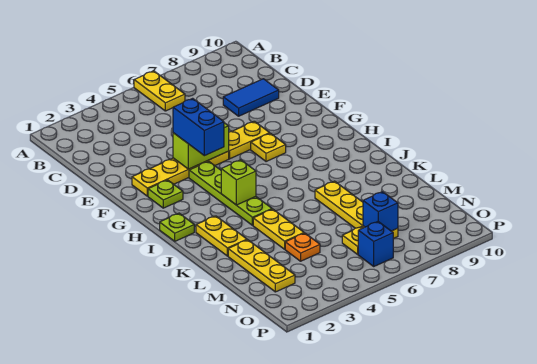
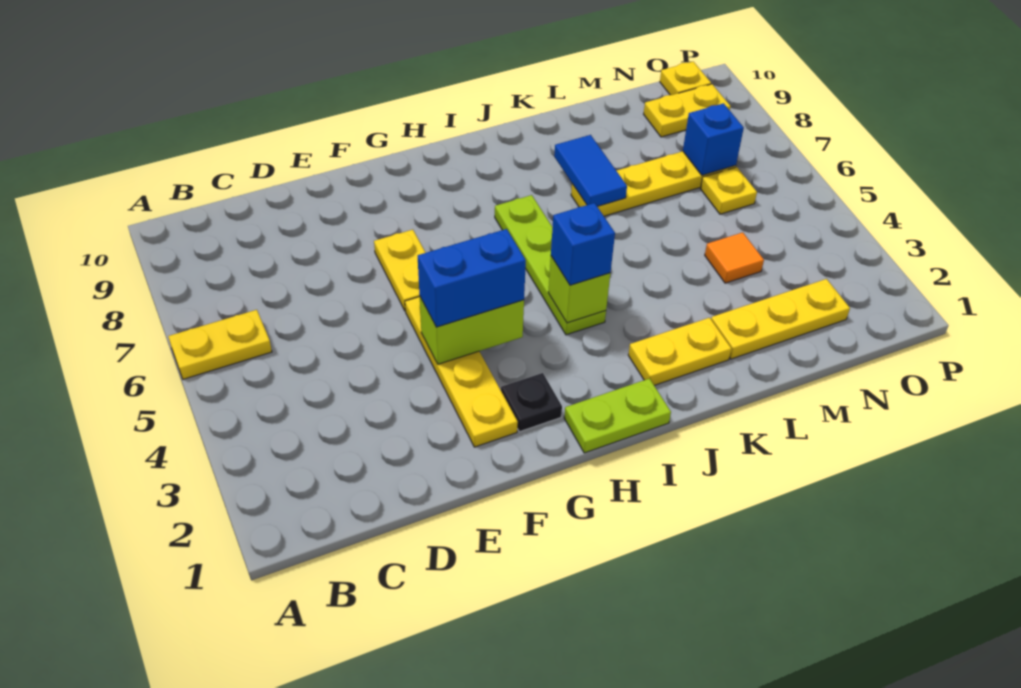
blue tile D8:D9 level 1 -> blue tile K7:K8 level 2
lime brick F4:F5 level 2 -> lime brick F4:G4 level 2
lime plate G2 level 1 -> black plate G2 level 1
lime plate G4:J4 level 1 -> lime plate I4:I7 level 1
yellow plate G7 level 1 -> yellow plate O10 level 1
lime plate I1 level 1 -> lime plate H1:I1 level 1
yellow plate K4:L4 level 1 -> yellow plate N9:O9 level 1
orange plate M4 level 1 -> orange tile M4 level 1
blue brick O6 level 1 -> blue brick I4 level 3

